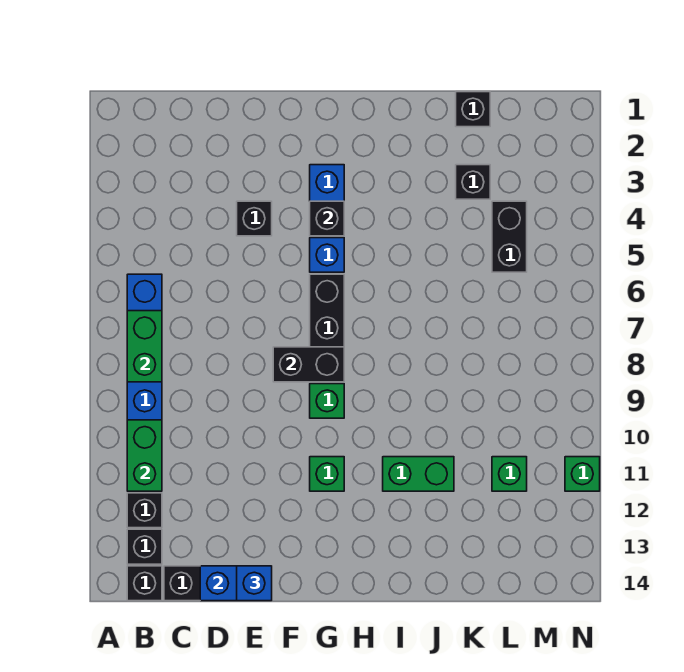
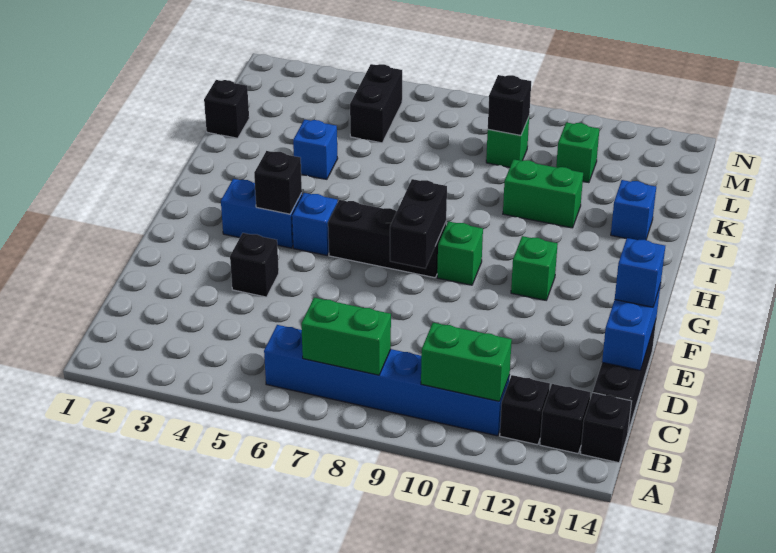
green brick I11:J11 level 1 -> green brick J10:J11 level 1
none -> blue brick J4 level 1
none -> blue brick J13 level 1
black brick K3 level 1 -> black brick L9 level 2
black brick L4:L5 level 1 -> black brick L5:M5 level 1
green brick N11 level 1 -> green brick L9 level 1

